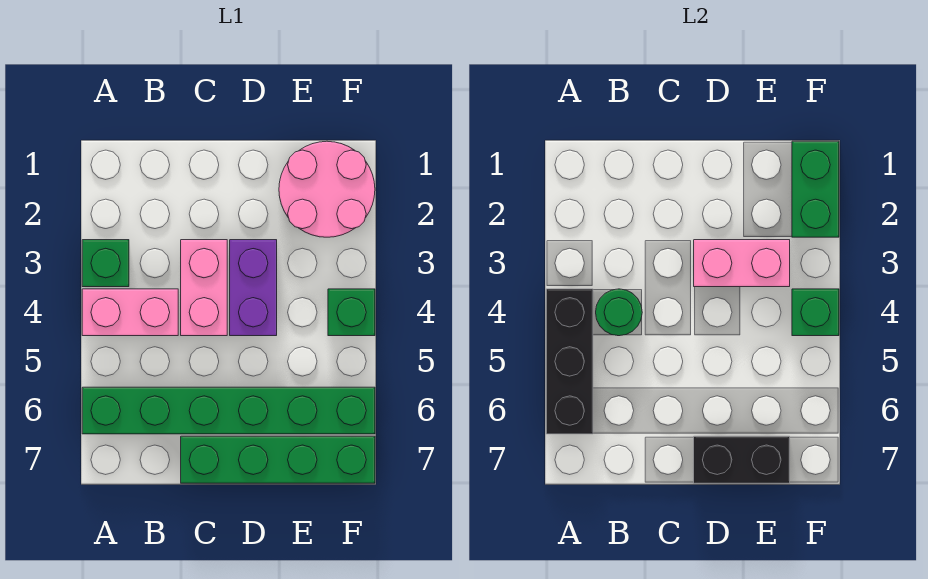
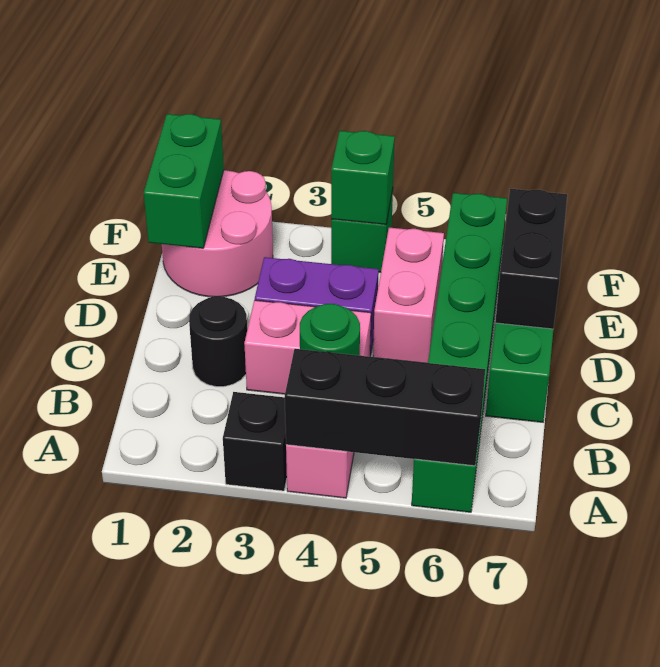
green brick A3 level 1 -> black brick A3 level 1
none -> black round brick C2 level 1
pink brick D3:E3 level 2 -> pink brick D5:E5 level 1
green brick F1:F2 level 2 -> green brick E1:F1 level 2

